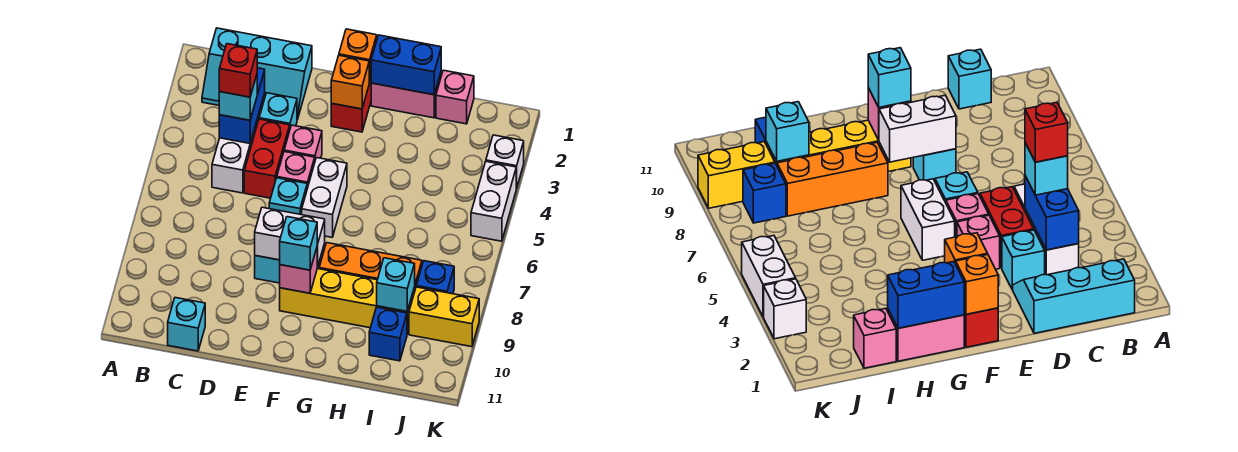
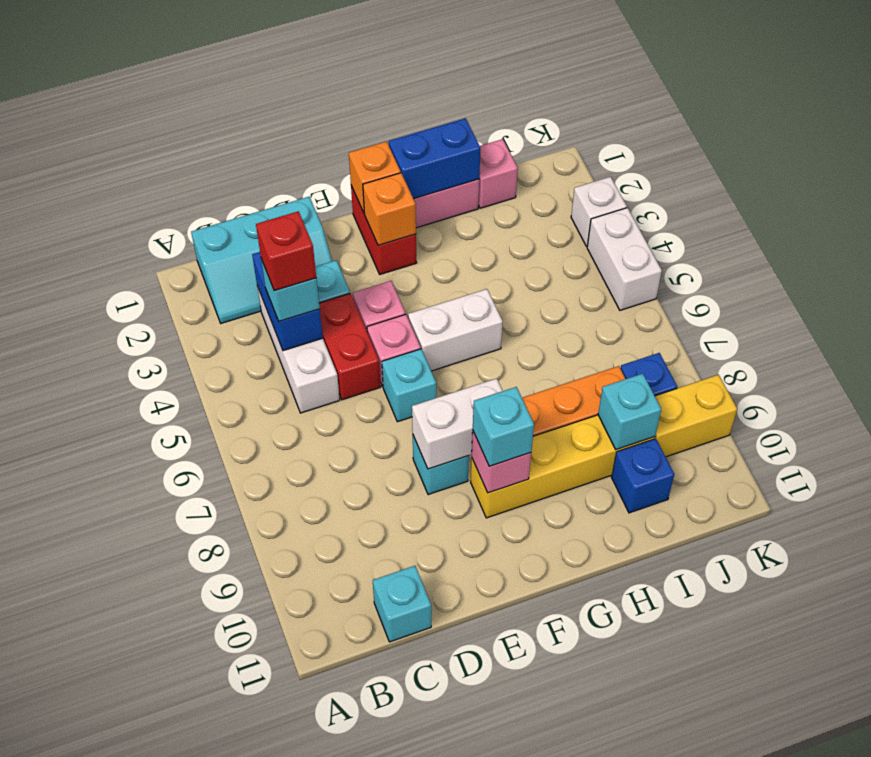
white brick F5:F6 level 1 -> white brick F5:G5 level 1

